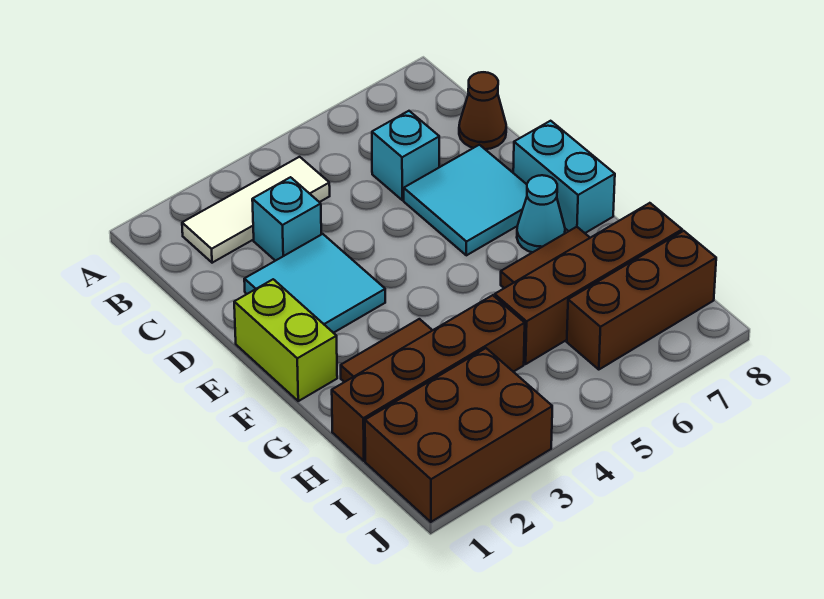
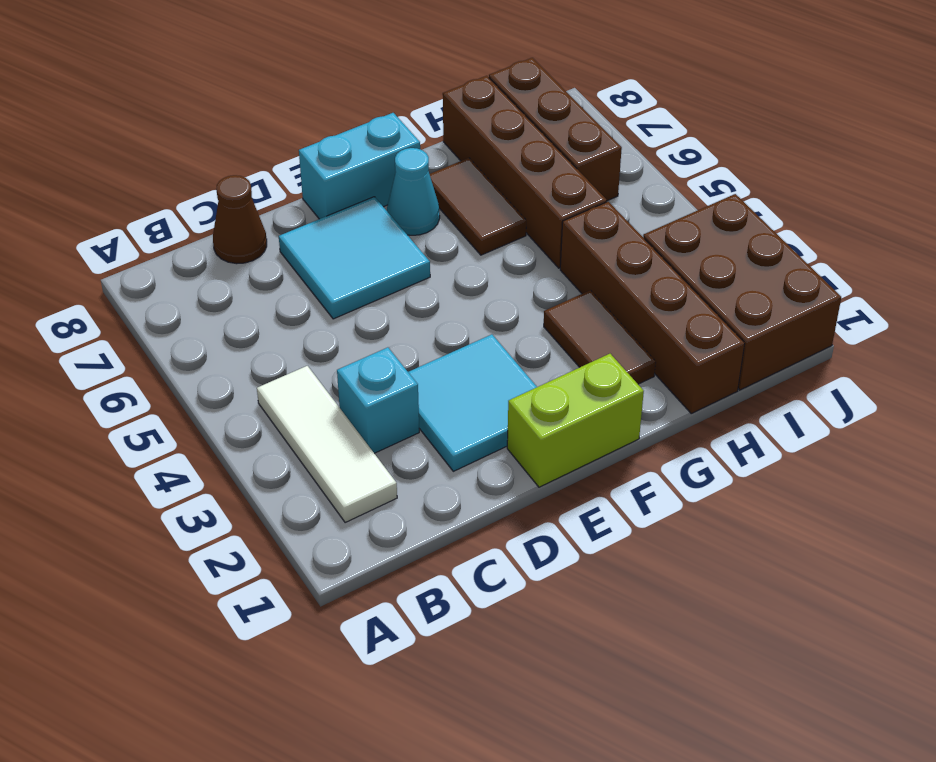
cyan brick C6 level 1 -> none

